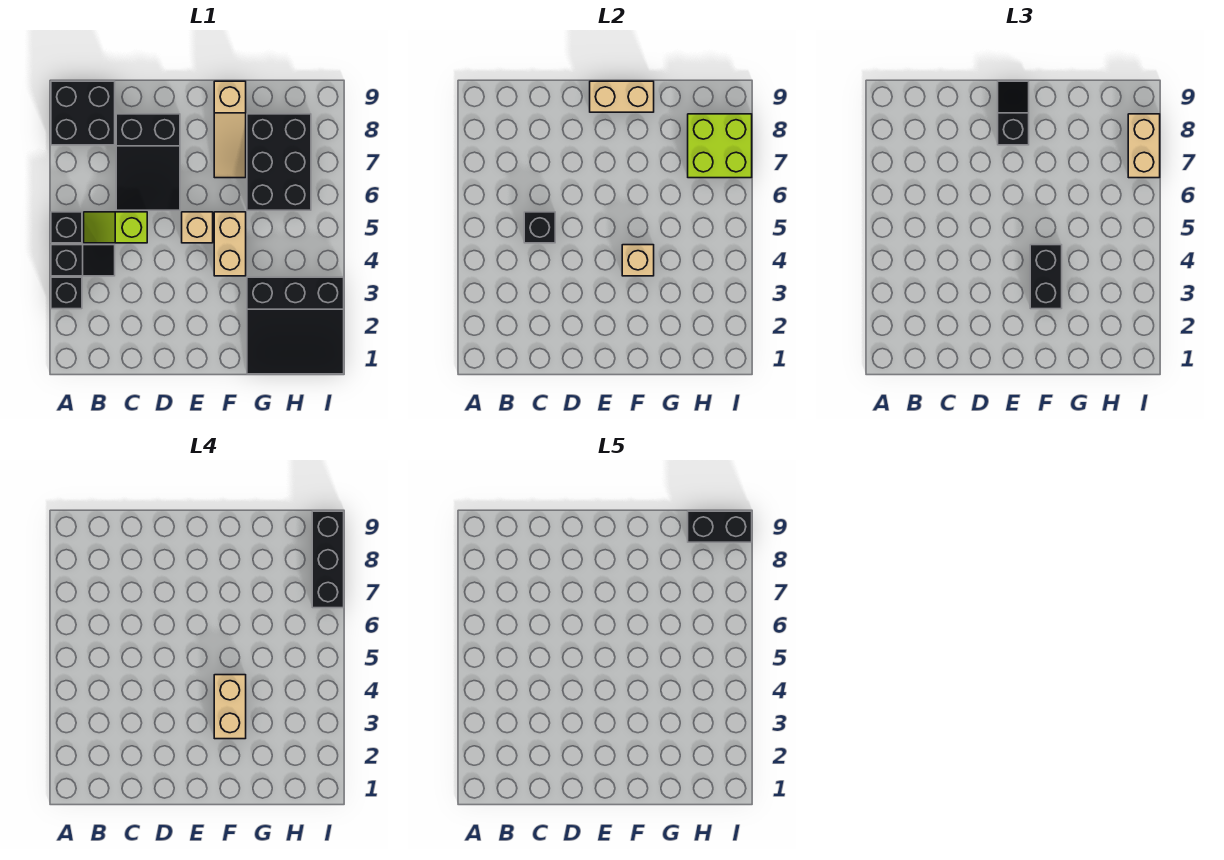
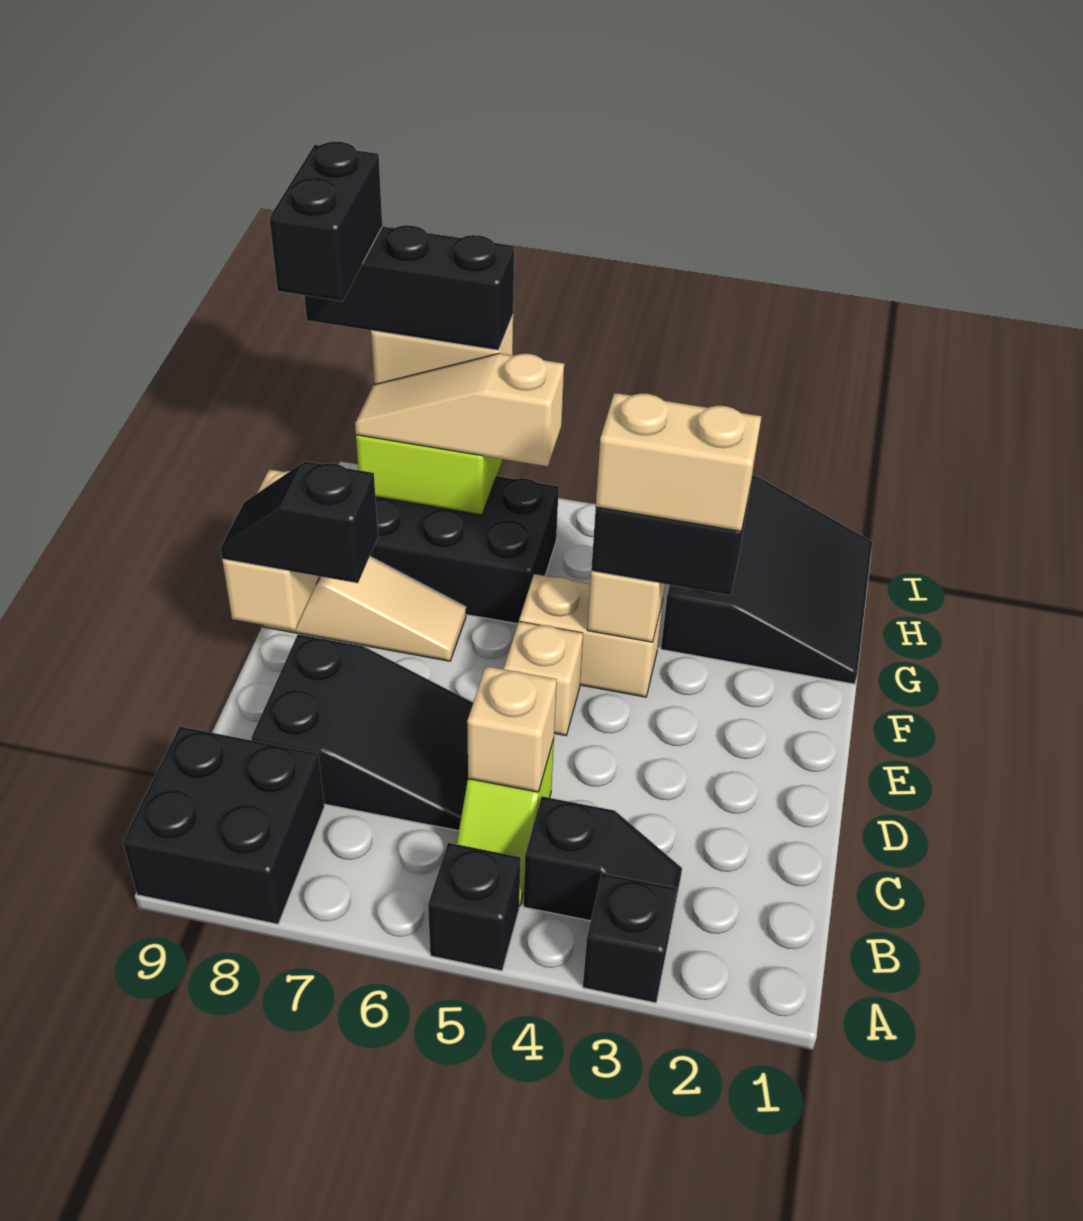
black slope A4:B4 level 1 top A -> black slope B3:B4 level 1 top 4
black brick C5 level 2 -> tan brick C5 level 2
none -> tan slope H6:H8 level 3 top 6

